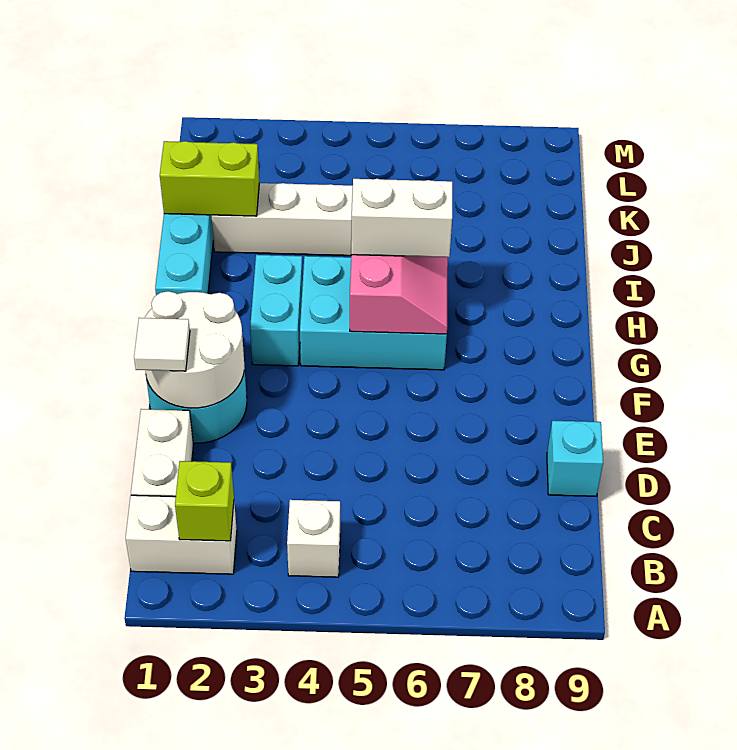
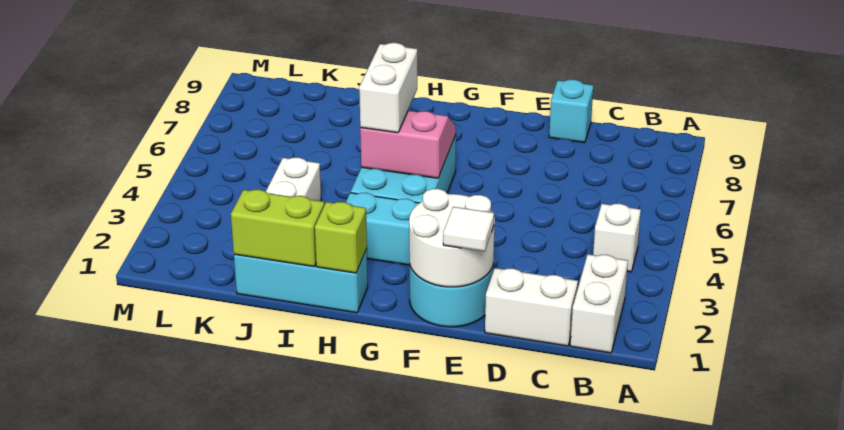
lime brick B2 level 2 -> lime brick H1 level 2
lime brick J1:J2 level 2 -> lime brick I1:J1 level 2

